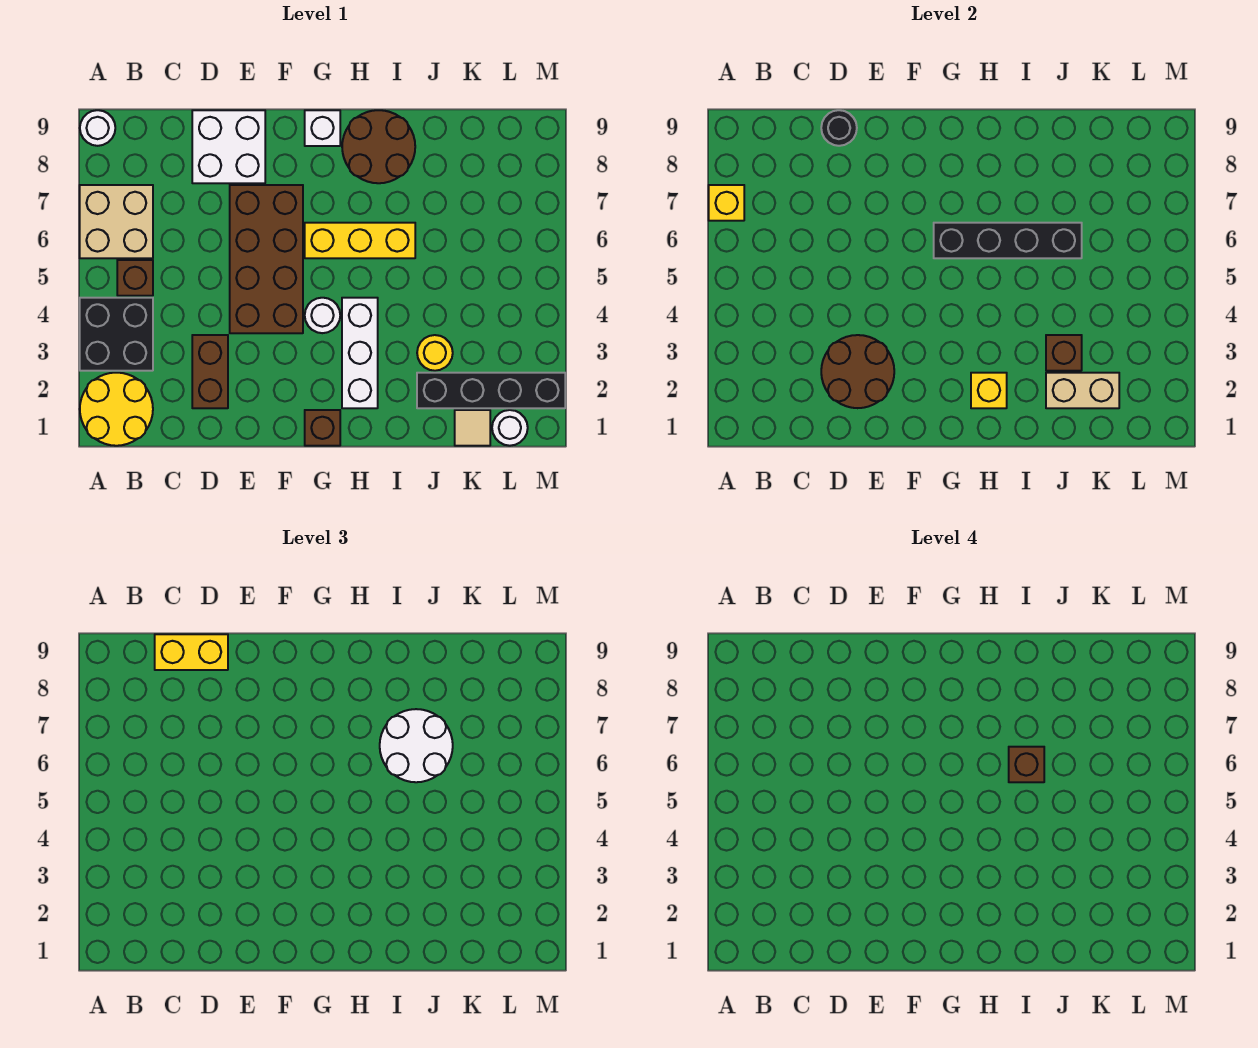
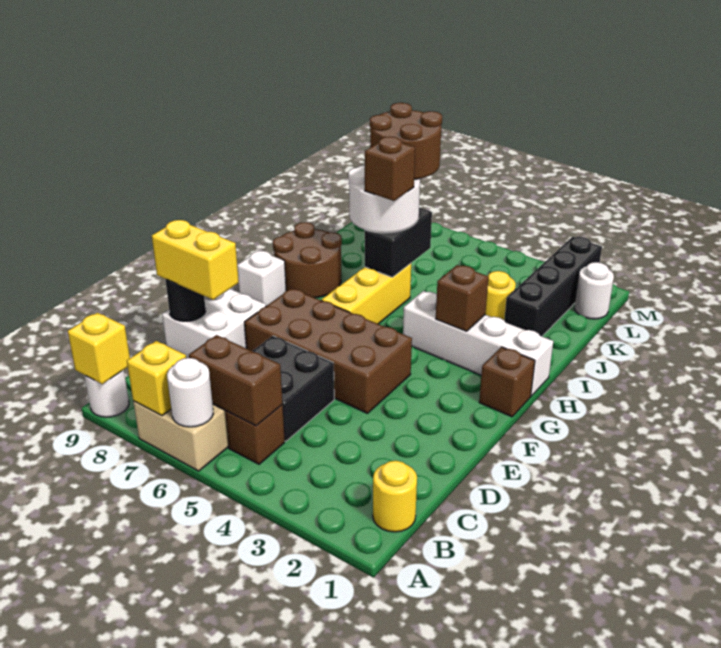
yellow round brick A1:B2 level 1 -> yellow round brick B1 level 1
black brick A3:B4 level 1 -> black brick C5:D6 level 1
yellow brick C9:D9 level 3 -> yellow brick D8:D9 level 3
brown brick D2:D3 level 1 -> brown brick B5:B6 level 2
brown round brick D2:E3 level 2 -> brown round brick J6:K7 level 4
white round brick G4 level 1 -> white round brick A6 level 2
black brick G6:J6 level 2 -> black brick I6:J6 level 2
white brick H2:H4 level 1 -> white brick H1:H4 level 1
yellow brick H2 level 2 -> yellow brick A9 level 2
tan brick J2:K2 level 2 -> none
brown brick J3 level 2 -> brown brick H3 level 2
tan tile K1 level 1 -> none

